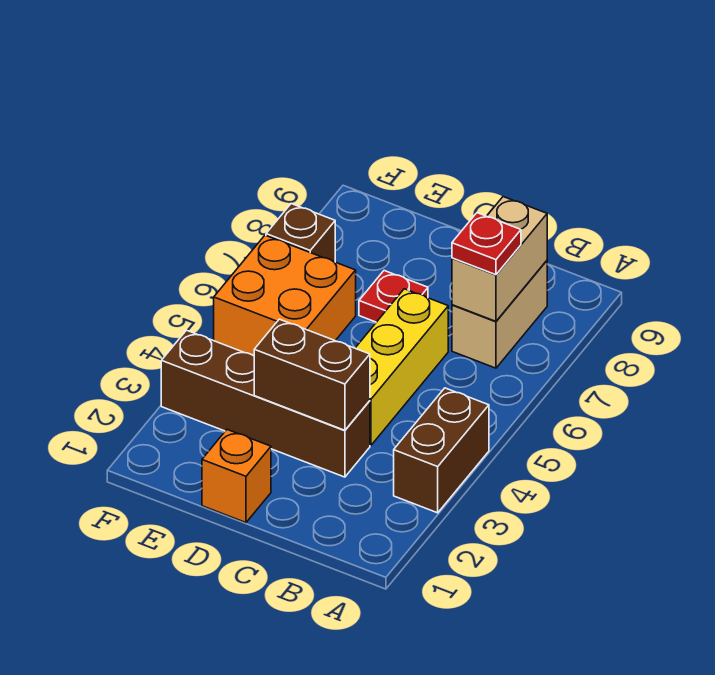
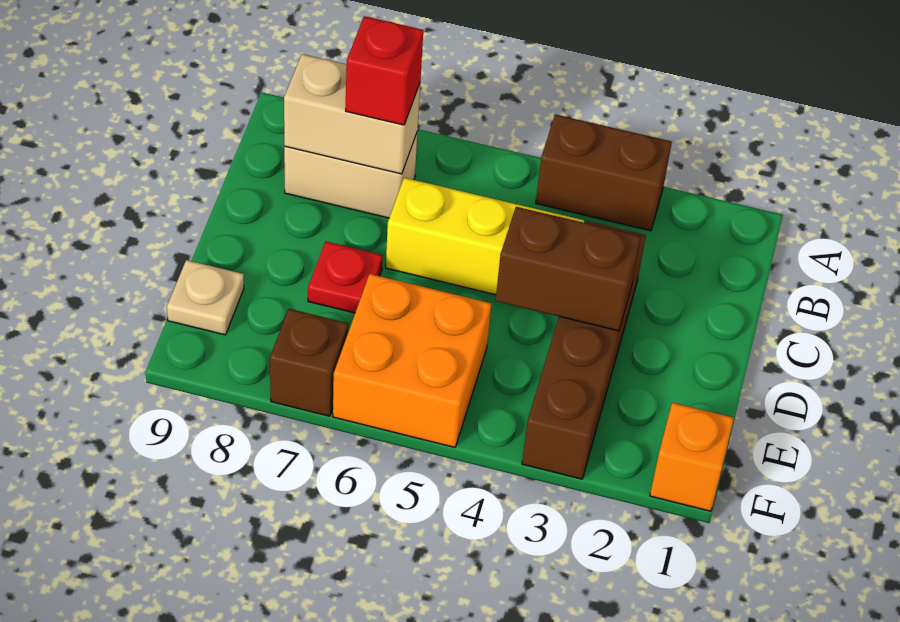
red plate B7 level 3 -> red brick B7 level 3
brown brick C3:D3 level 2 -> brown brick D3:D4 level 2
orange brick D1 level 1 -> orange brick F1 level 1
none -> tan plate E9 level 1

